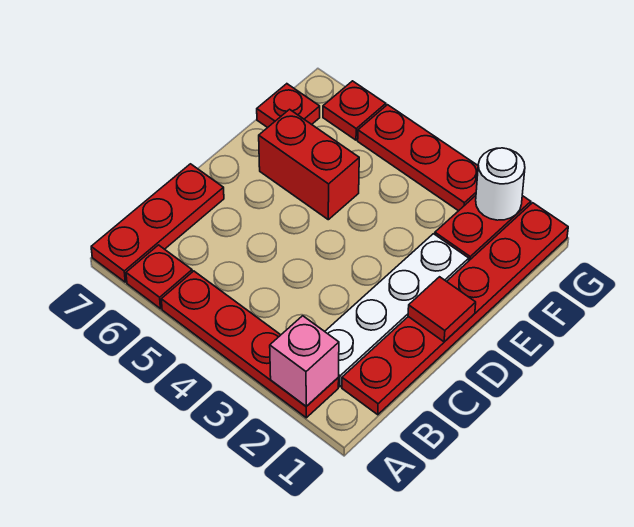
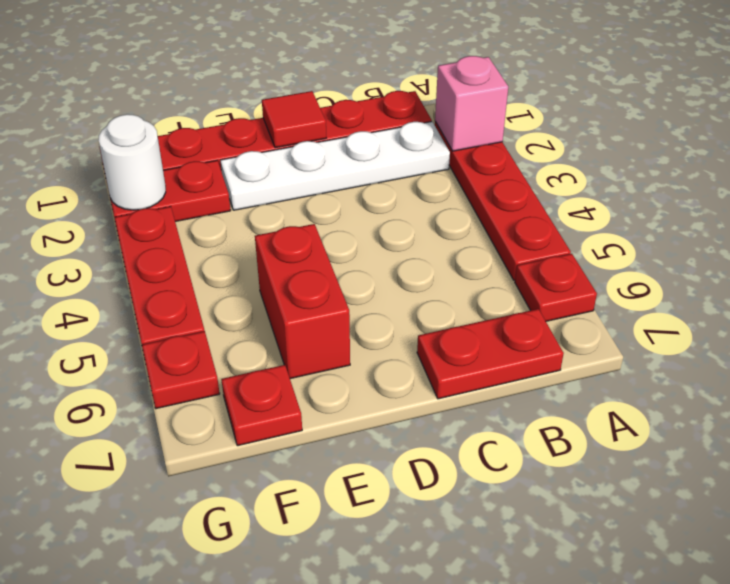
red plate A7:C7 level 1 -> red plate B7:C7 level 1

